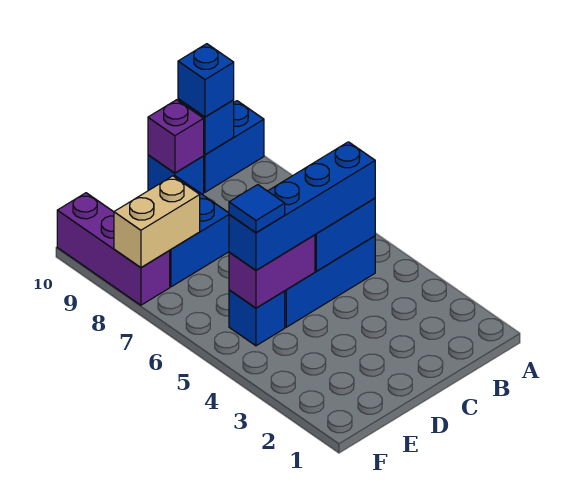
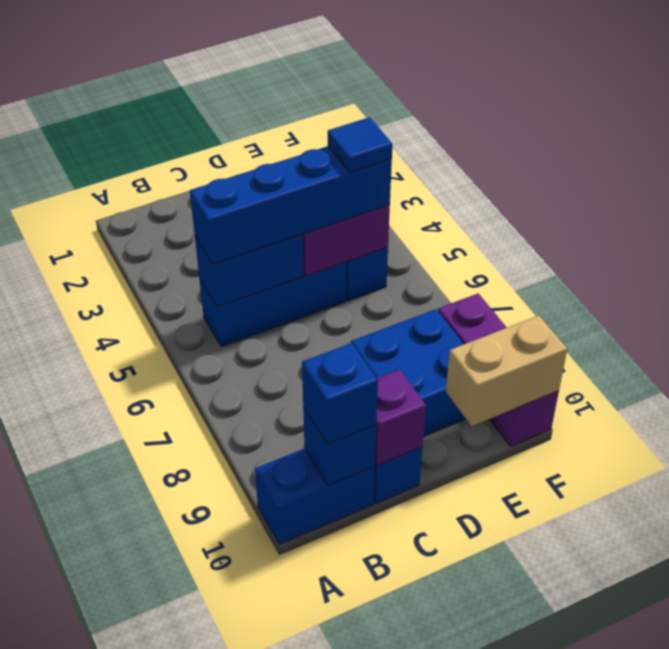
tan brick E8:F8 level 2 -> tan brick E10:F10 level 2

